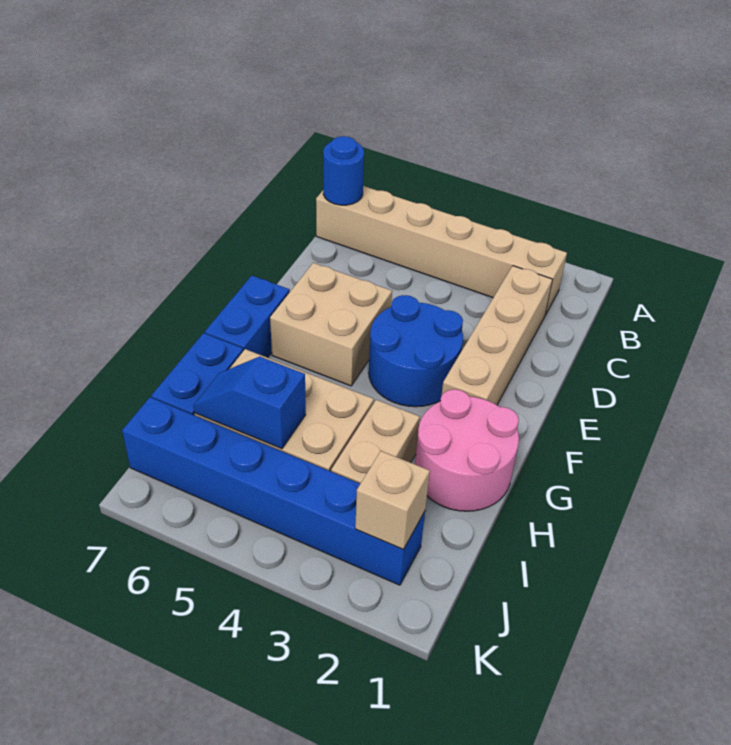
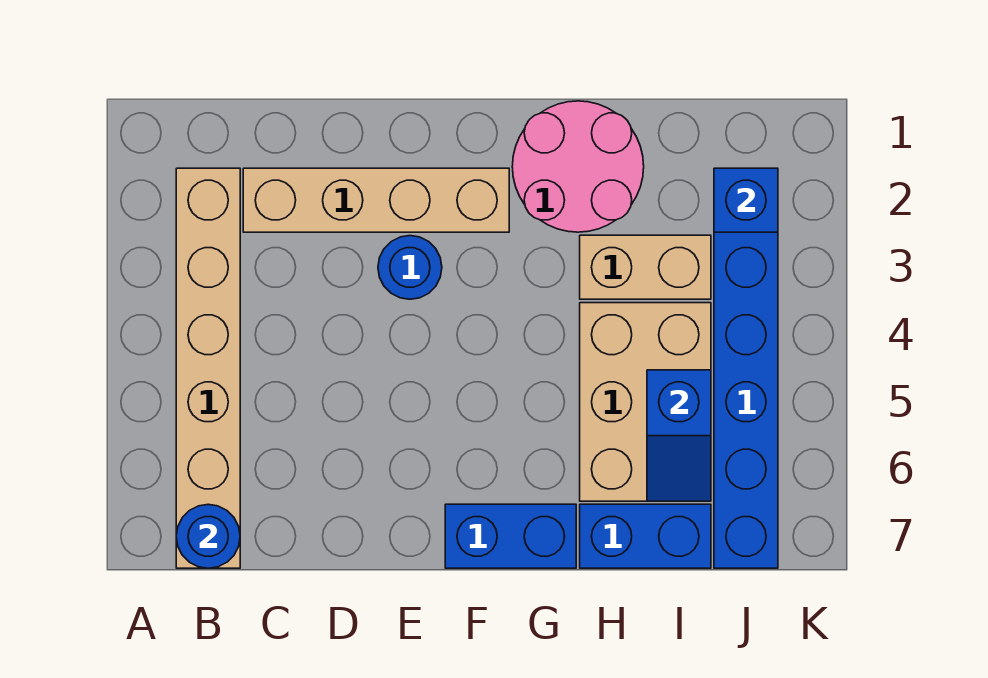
blue round brick E3:F4 level 1 -> blue round brick E3 level 1
tan brick E5:F6 level 1 -> none
tan brick J2 level 2 -> blue brick J2 level 2

